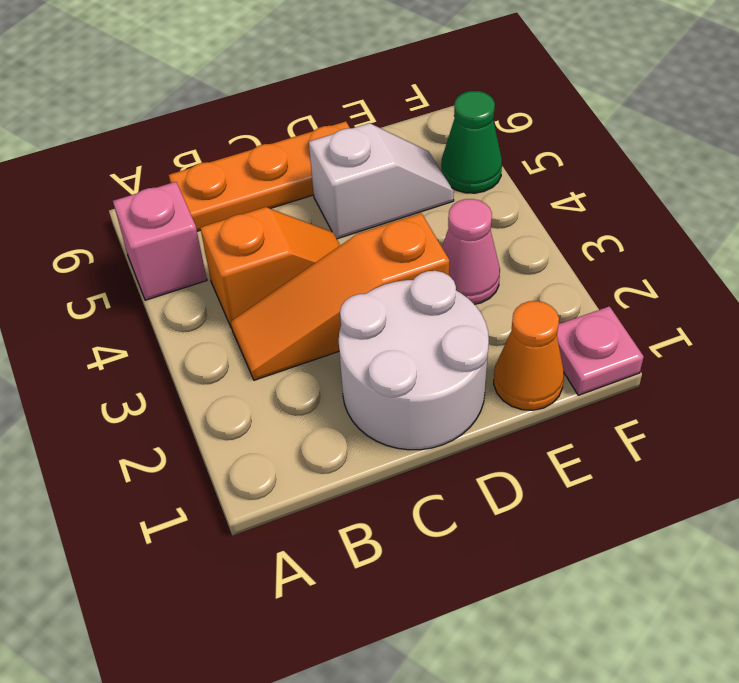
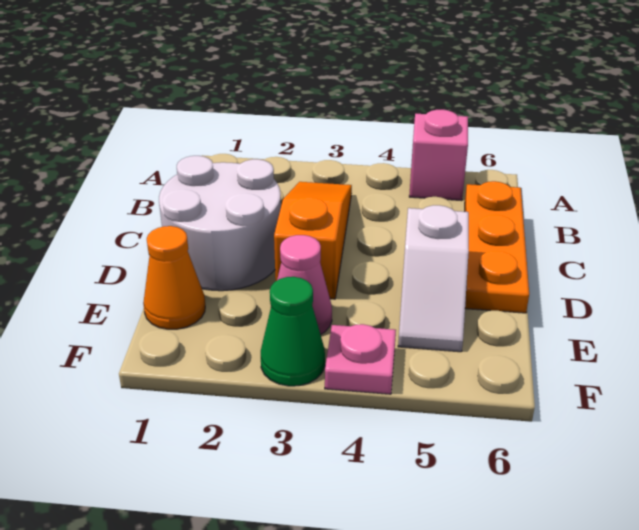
orange slope B4:C4 level 1 top B -> none
pink plate F1 level 1 -> pink plate F4 level 1
green cone F5 level 1 -> green cone F3 level 1

